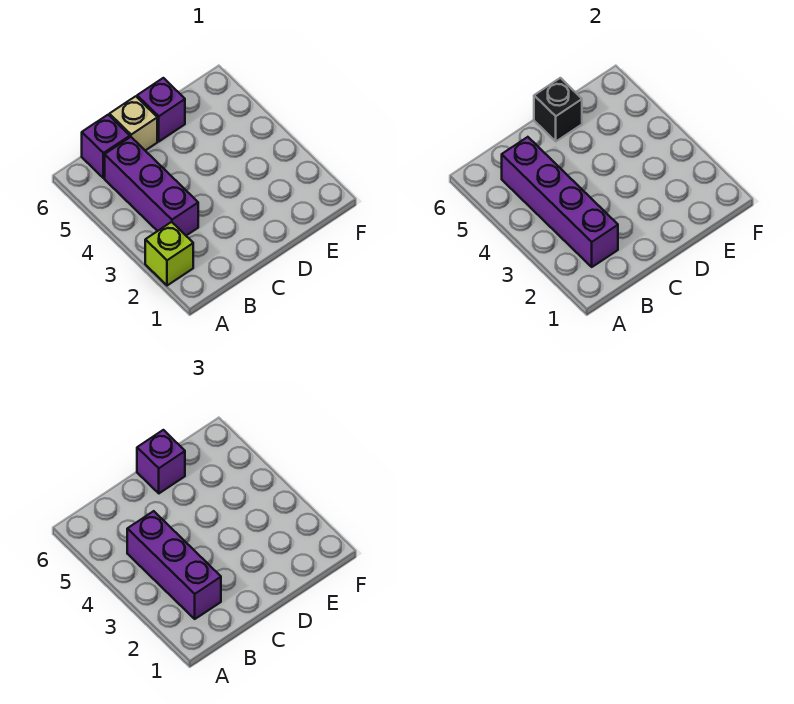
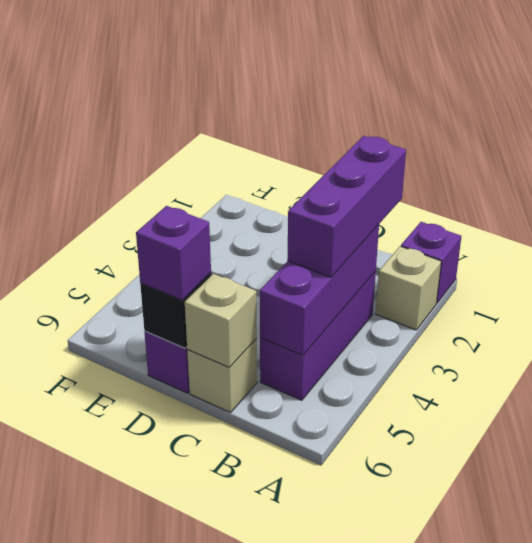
lime brick A2 level 1 -> tan brick A2 level 1
purple brick B2:B5 level 2 -> purple brick B3:B5 level 2
purple brick B6 level 1 -> purple brick A1 level 1
none -> tan brick C6 level 2

